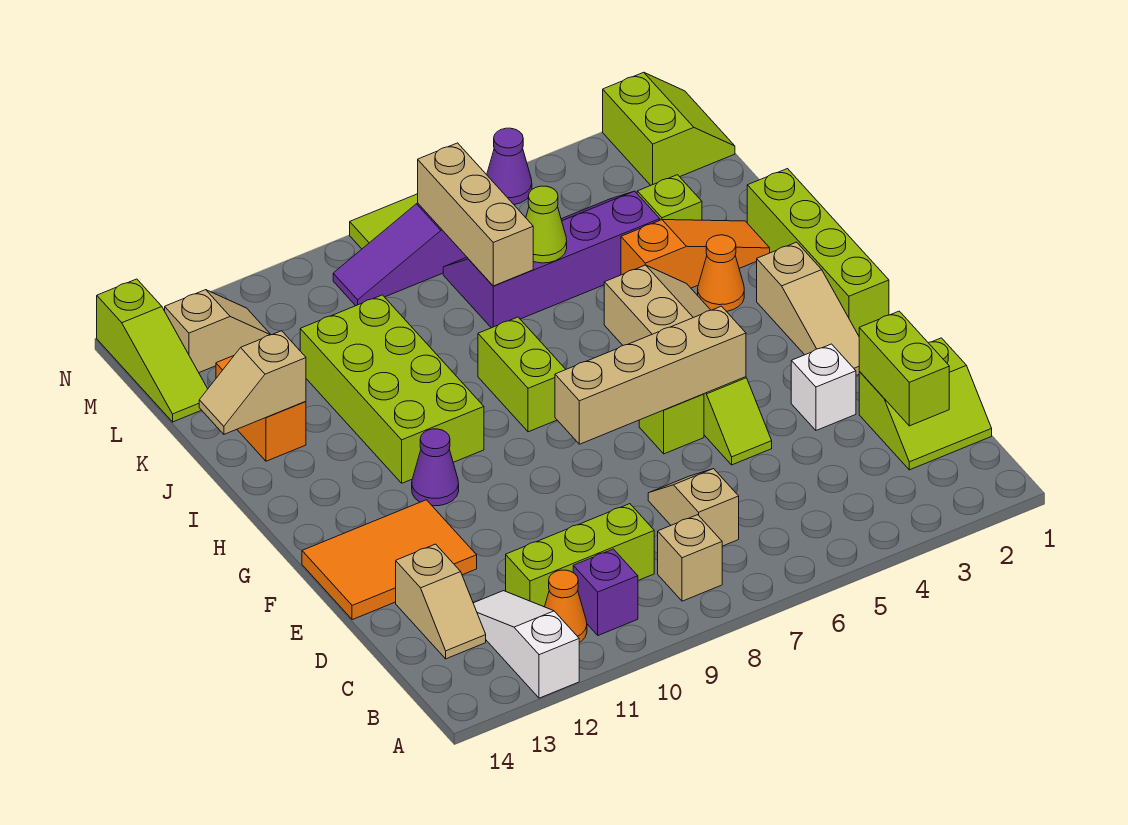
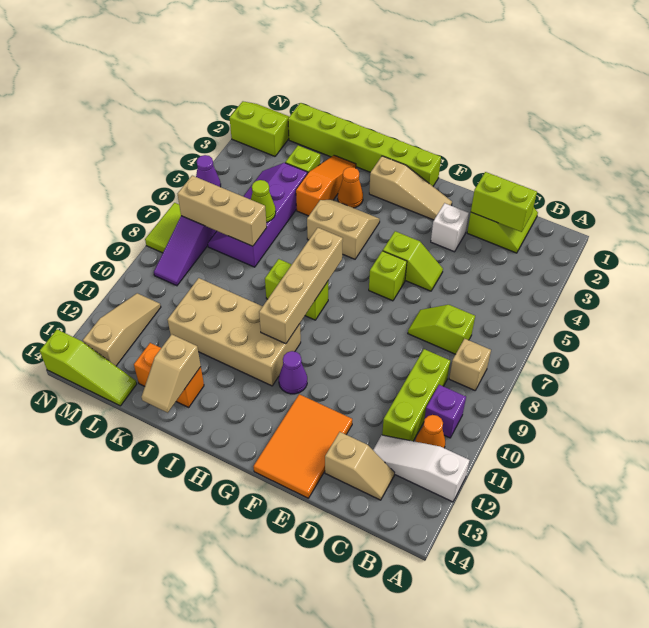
tan slope C7:D7 level 1 top C -> lime slope C7:D7 level 1 top C
tan brick F5:F8 level 2 -> tan brick H7:H10 level 2
lime brick G1:J1 level 1 -> lime brick G1:L1 level 1
lime brick H10:K11 level 1 -> tan brick H10:K11 level 1
tan slope M12:M13 level 1 top 13 -> tan slope M11:M13 level 1 top 13

